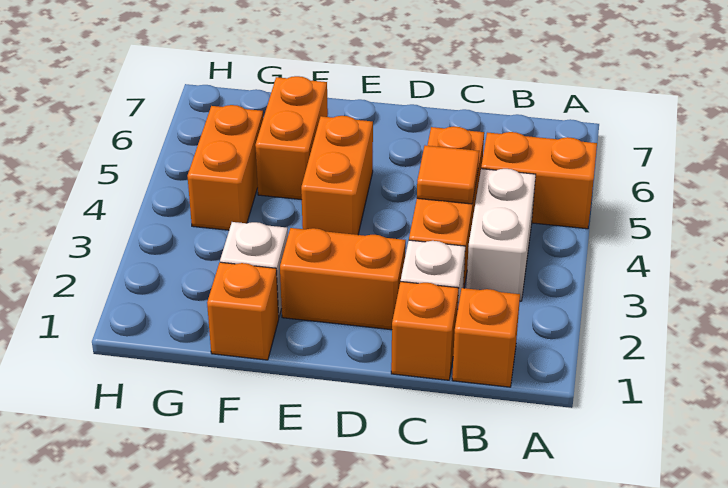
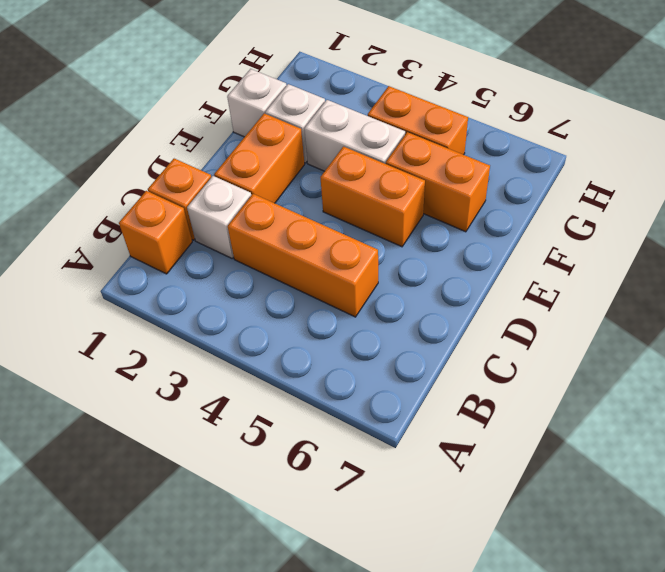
orange brick A5:B5 level 1 -> none
white brick B3:B4 level 1 -> white brick F3:F4 level 1
orange tile C4 level 2 -> none
orange brick F1 level 1 -> white brick F1 level 1

